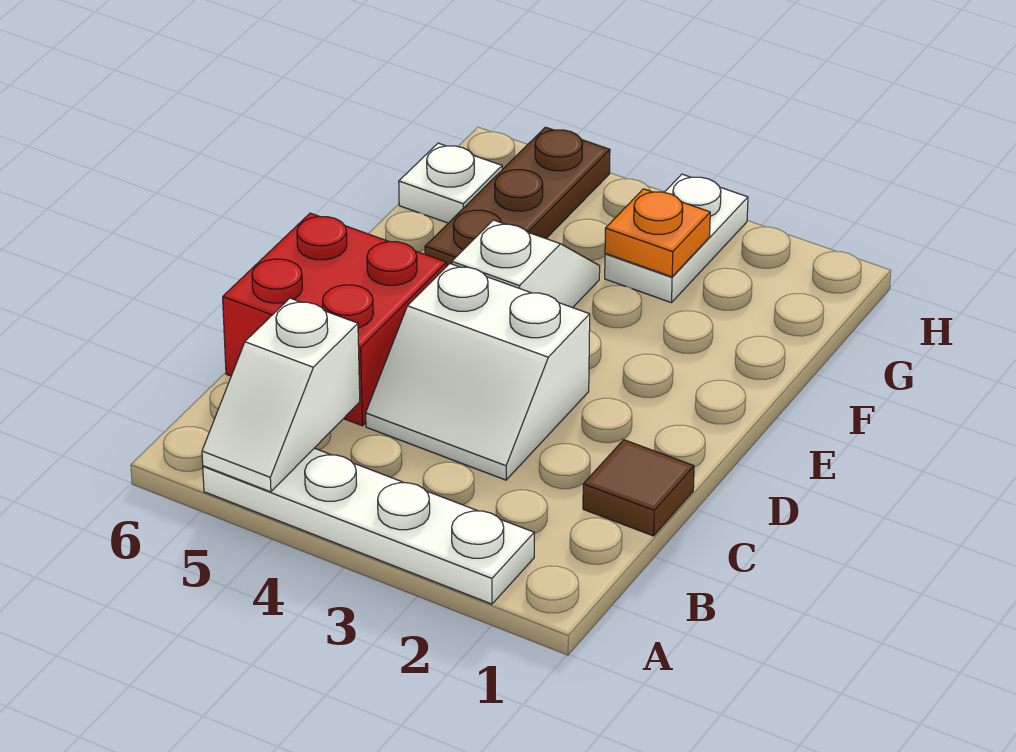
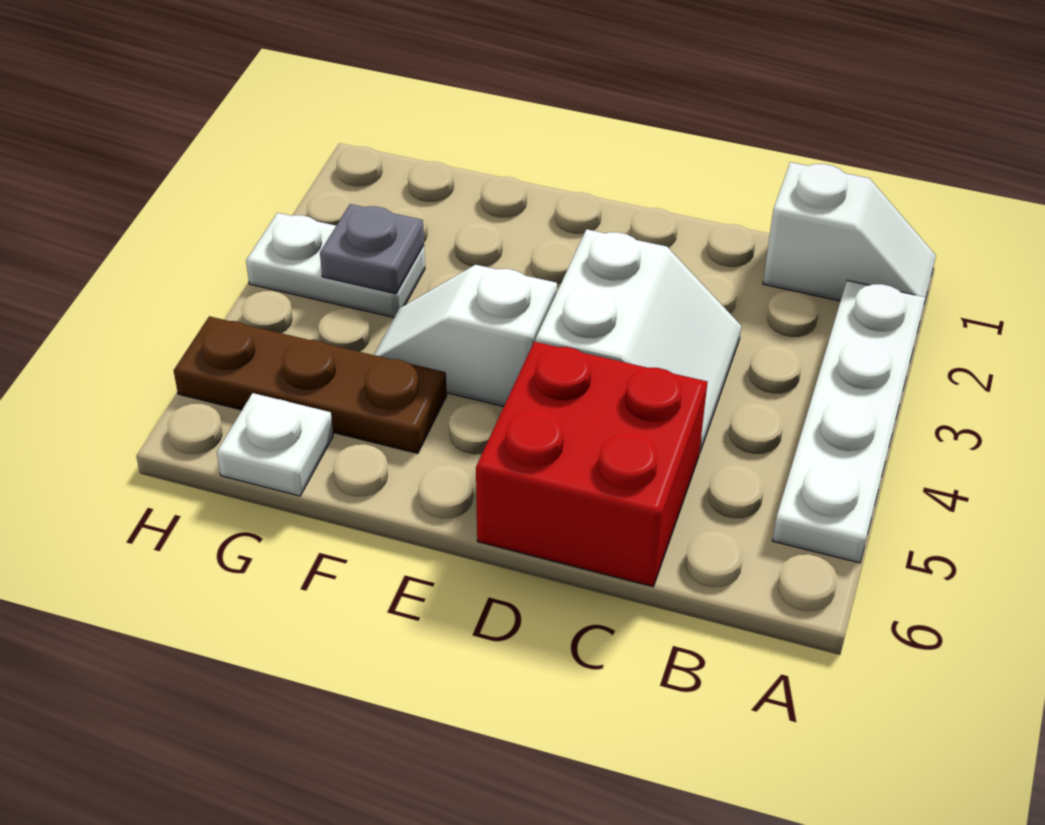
white slope A5:B5 level 2 top B -> white slope A1:B1 level 1 top B
brown tile C1 level 1 -> none
orange plate G3 level 2 -> grey plate G3 level 2

